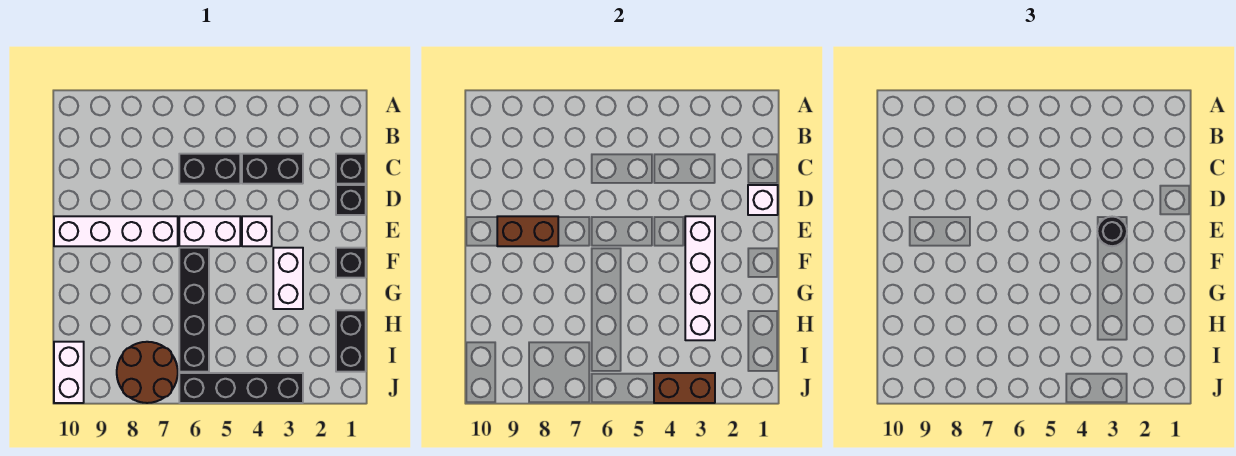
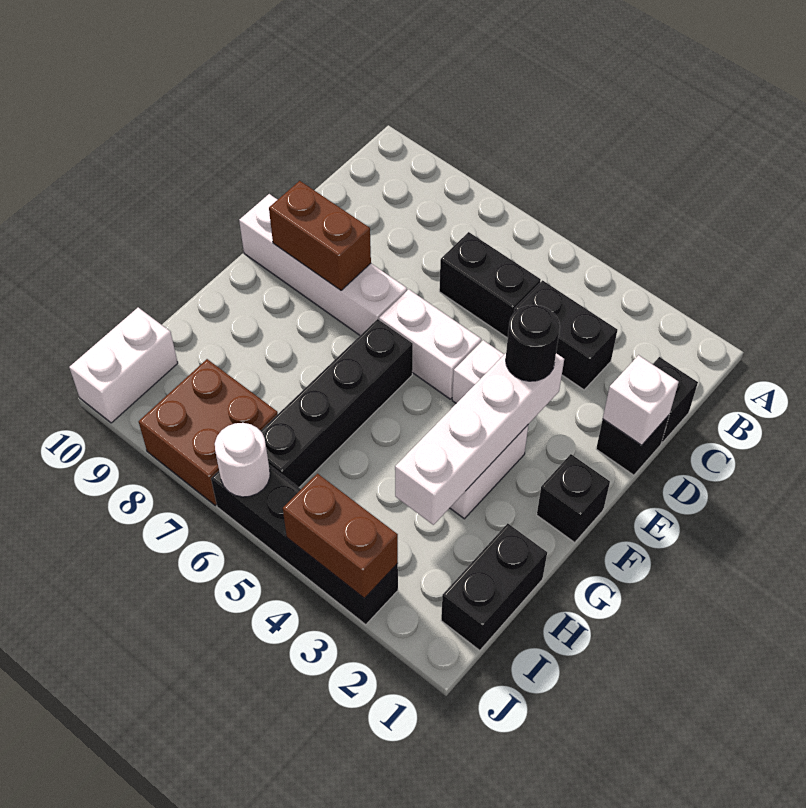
brown round brick I7:J8 level 1 -> brown brick I7:J8 level 1
none -> white round brick J6 level 2

